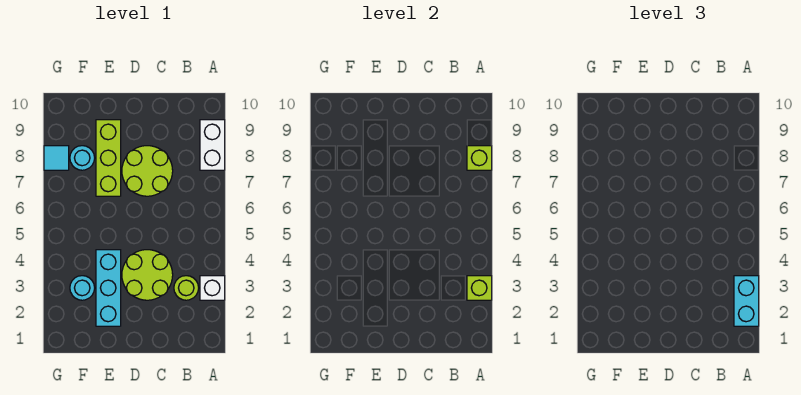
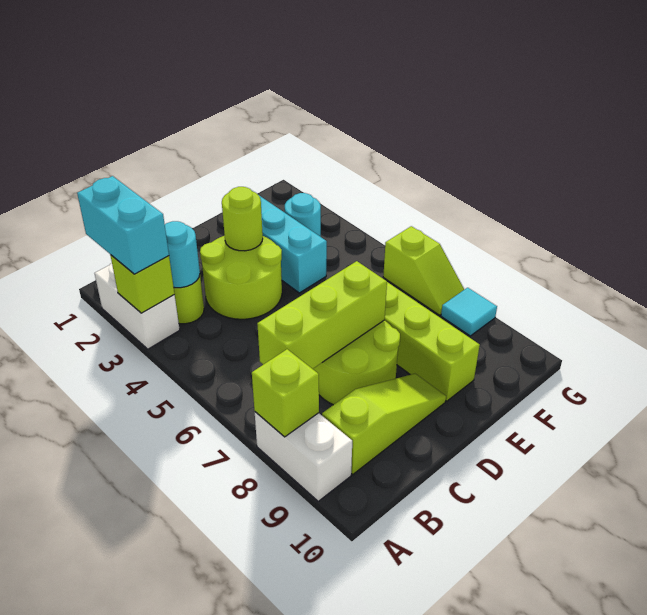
white brick A3 level 1 -> white brick A2:A3 level 1
none -> lime brick B7:D7 level 2
none -> lime slope B9:D9 level 1 top B
none -> lime round brick D3 level 2
cyan round brick F8 level 1 -> cyan round brick B3 level 2
none -> lime slope G6:G7 level 1 top 6

